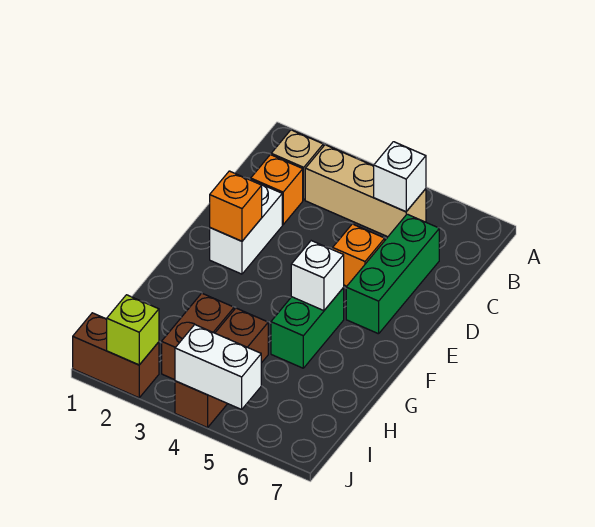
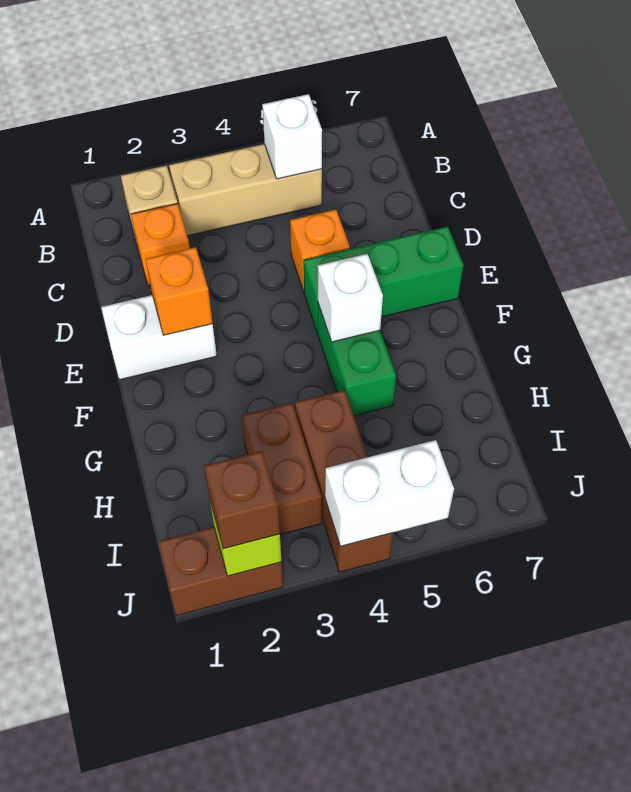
green brick C6:E6 level 1 -> green brick E5:E7 level 1
white brick D2:E2 level 1 -> white brick E1:E2 level 1
none -> brown brick J2 level 3

